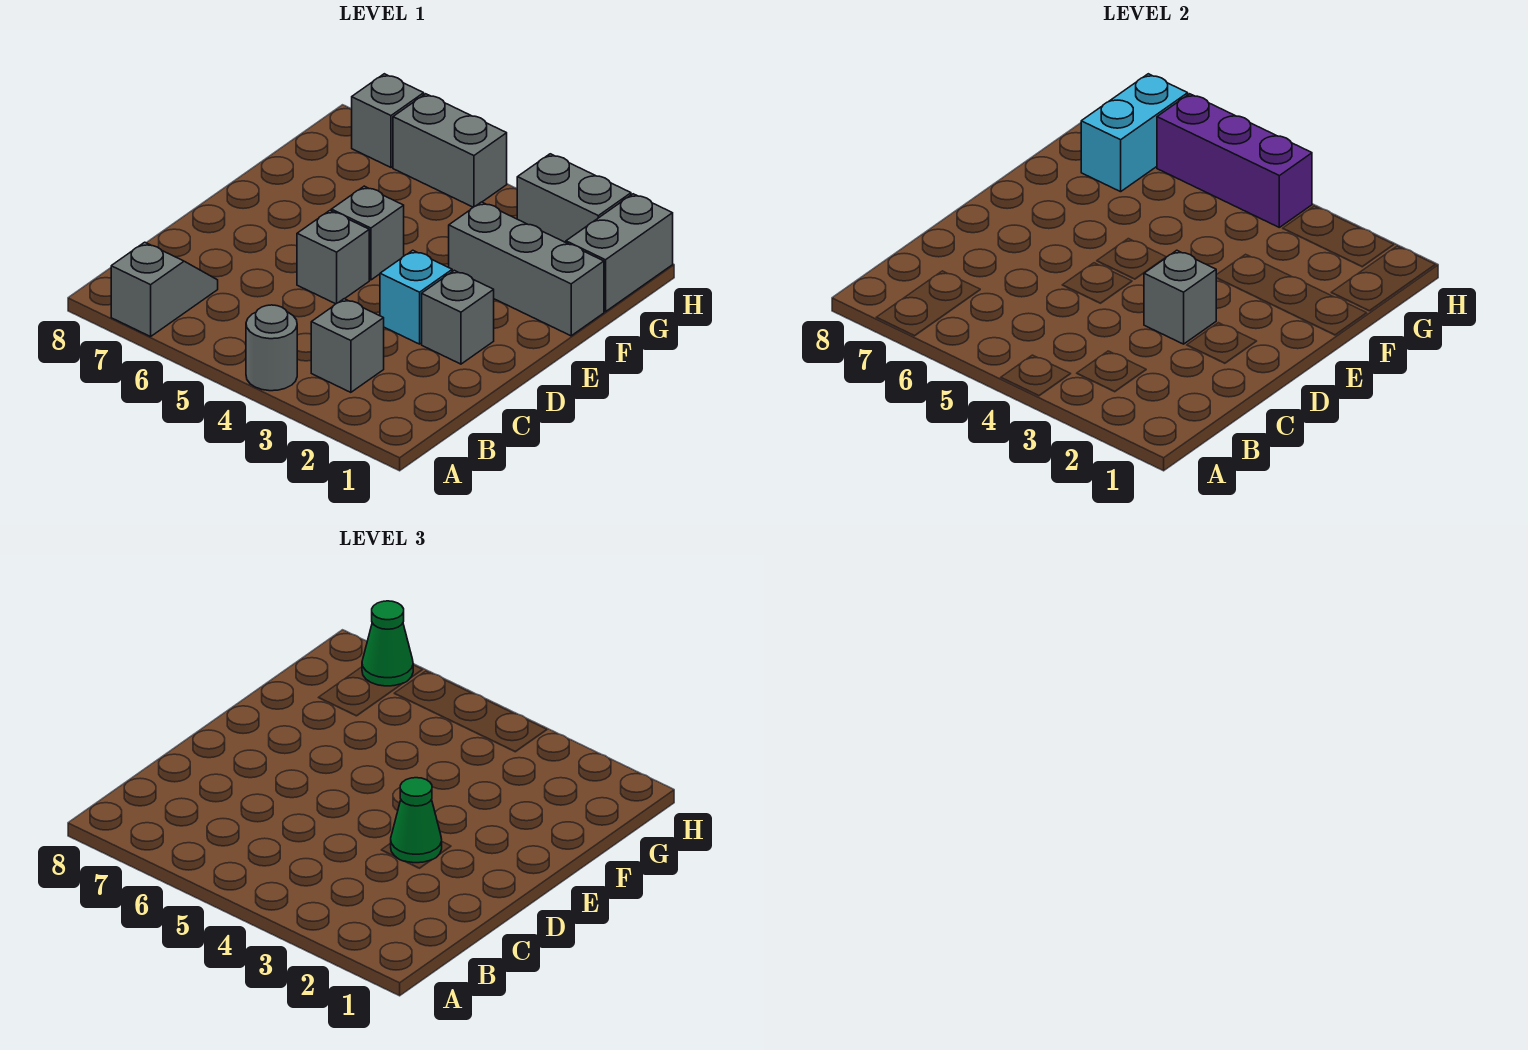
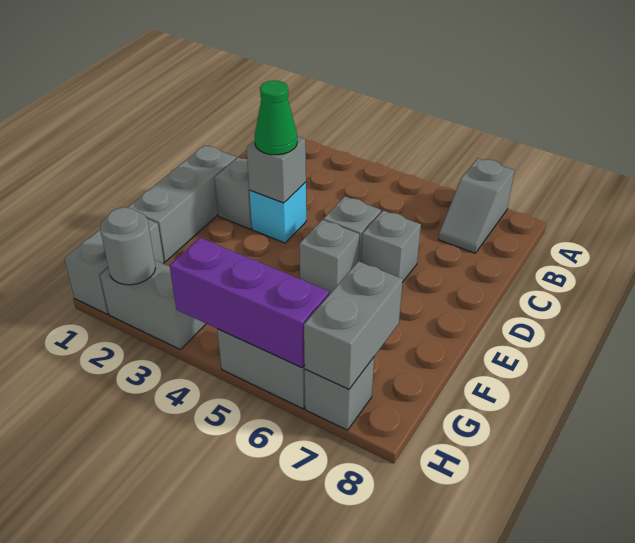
grey round brick A4 level 1 -> grey round brick H2 level 2
grey brick B3 level 1 -> grey brick D6 level 1
grey brick F1:F3 level 1 -> grey brick D1:F1 level 1
cyan brick G7:H7 level 2 -> grey brick G7:H7 level 2
green cone H7 level 3 -> none

